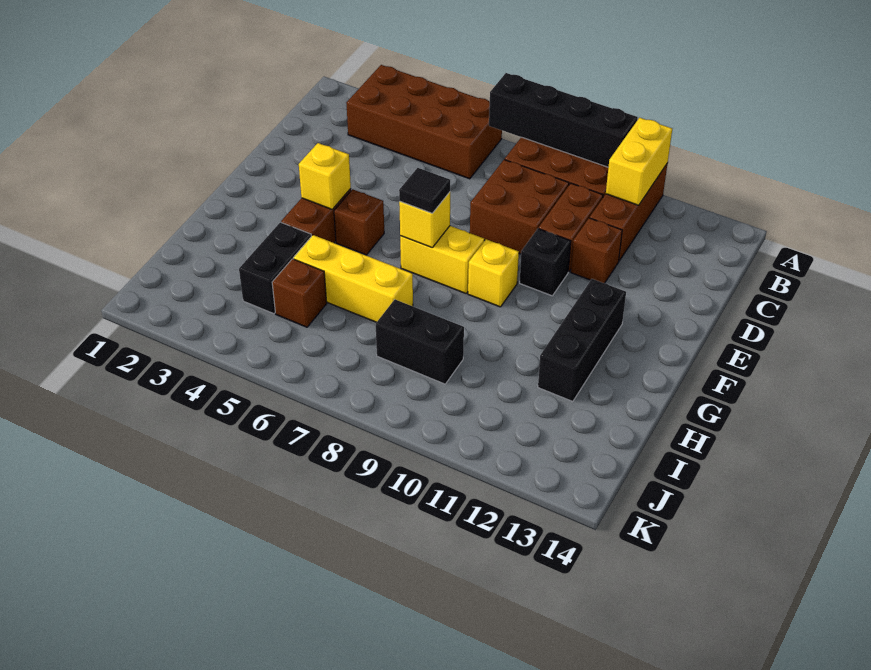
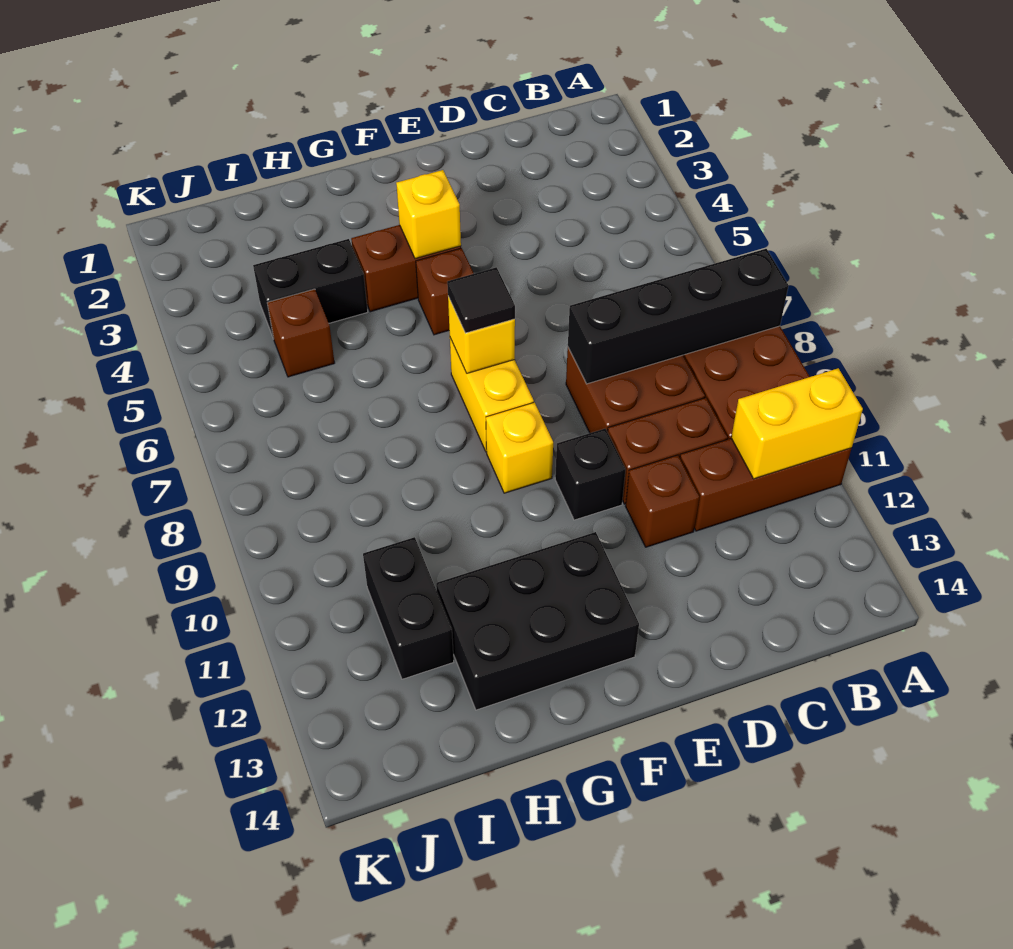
brown brick A3:B6 level 1 -> none
black brick A7:A10 level 2 -> black brick A8:D8 level 2
black brick F12:H12 level 1 -> black brick F12:H13 level 1
yellow brick H5:H7 level 1 -> none
black brick I8:I9 level 1 -> black brick I11:I12 level 1

